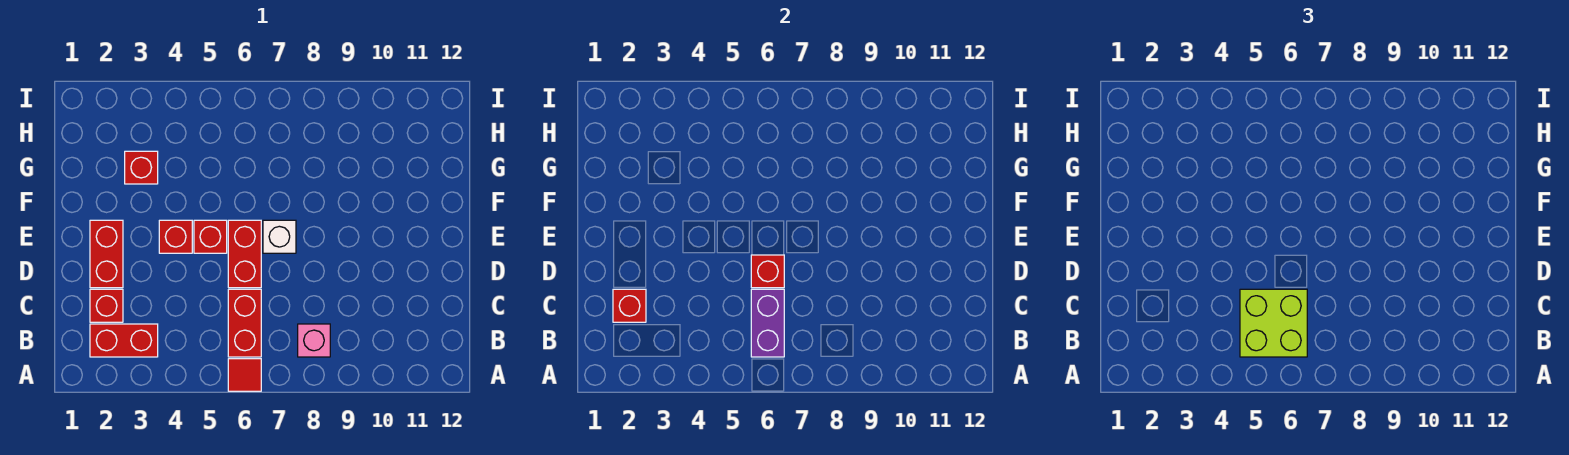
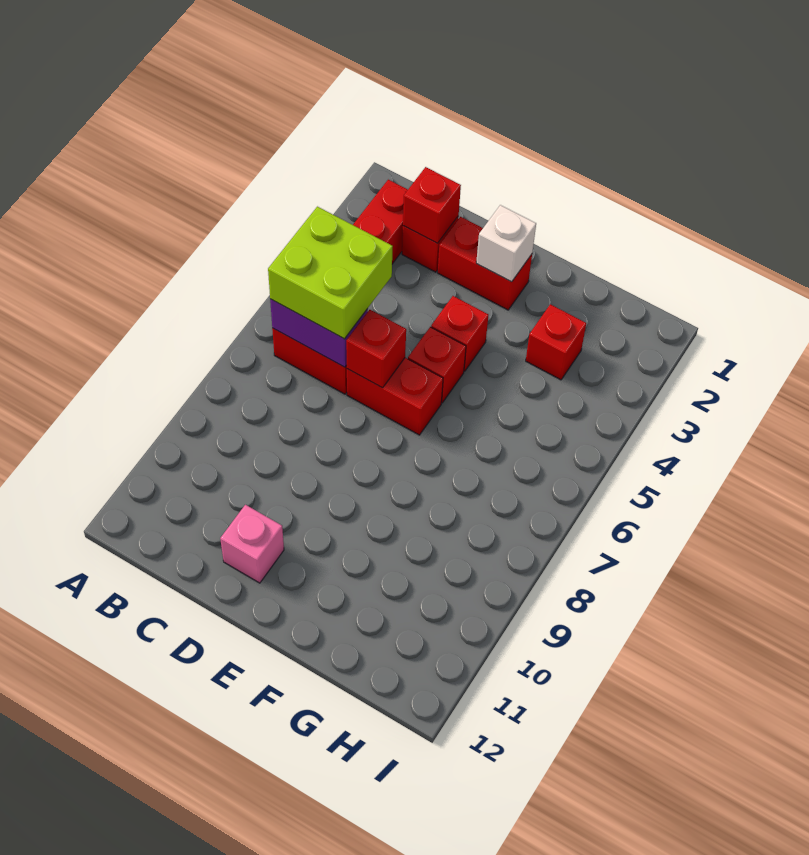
red tile A6 level 1 -> none
pink brick B8 level 1 -> pink brick D11 level 1
white brick E7 level 1 -> white brick E2 level 2

